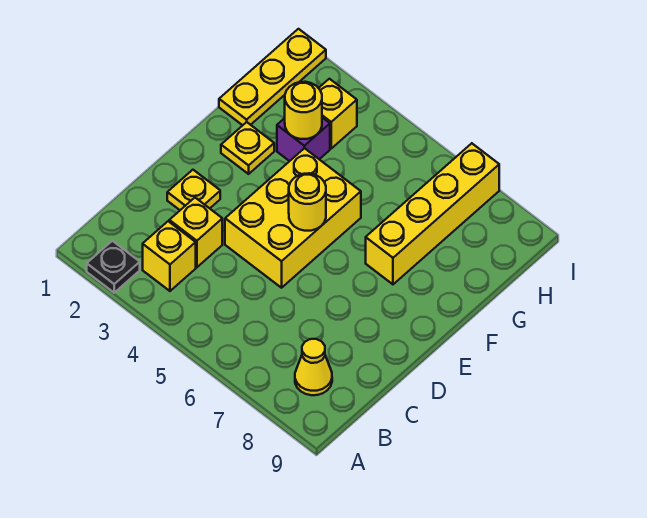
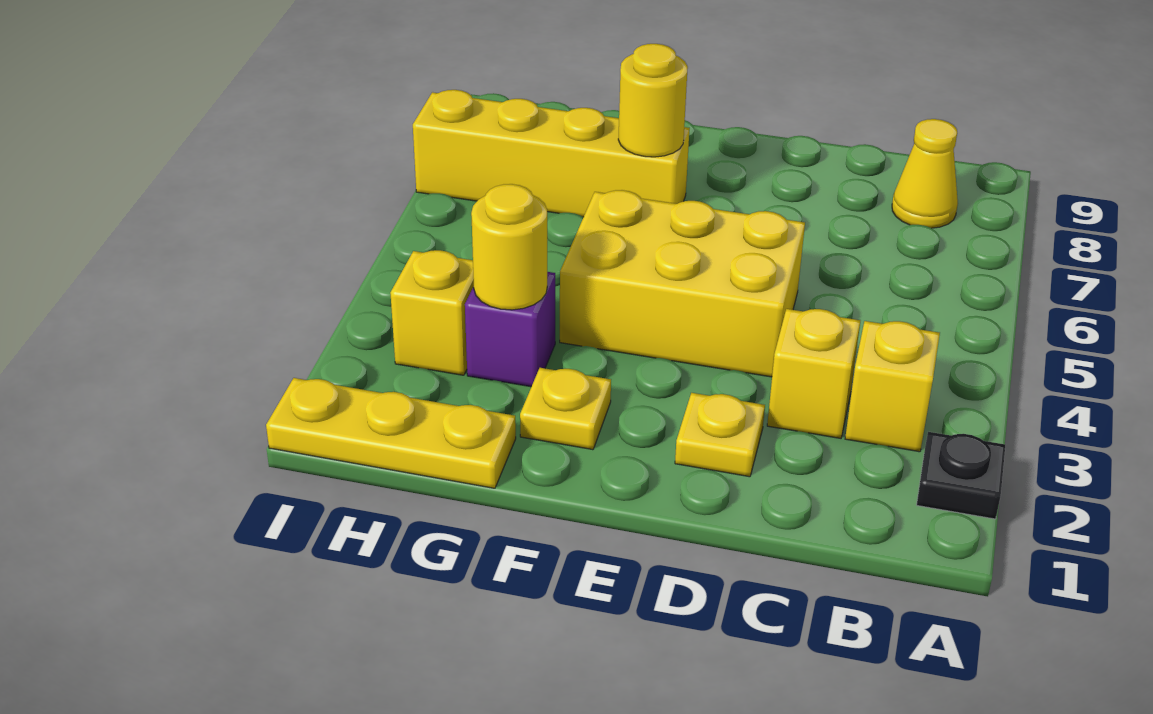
yellow round brick E5 level 2 -> yellow round brick F7 level 2

